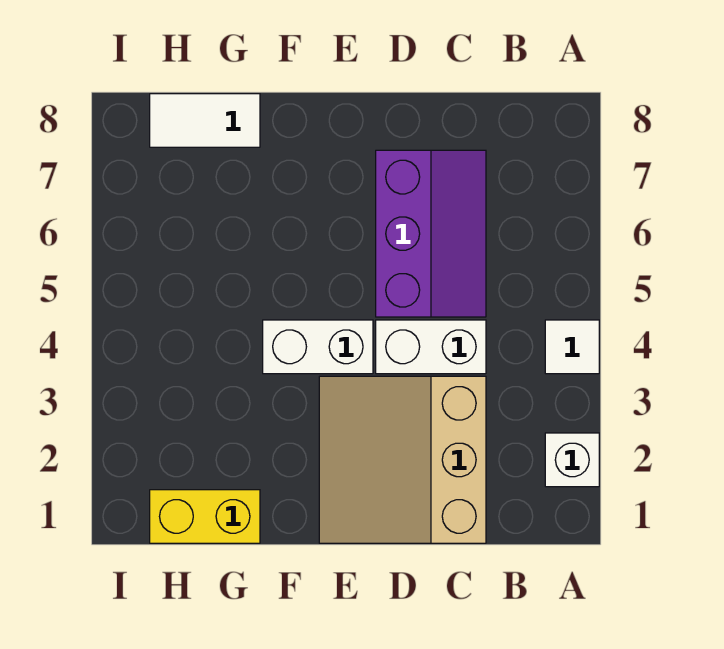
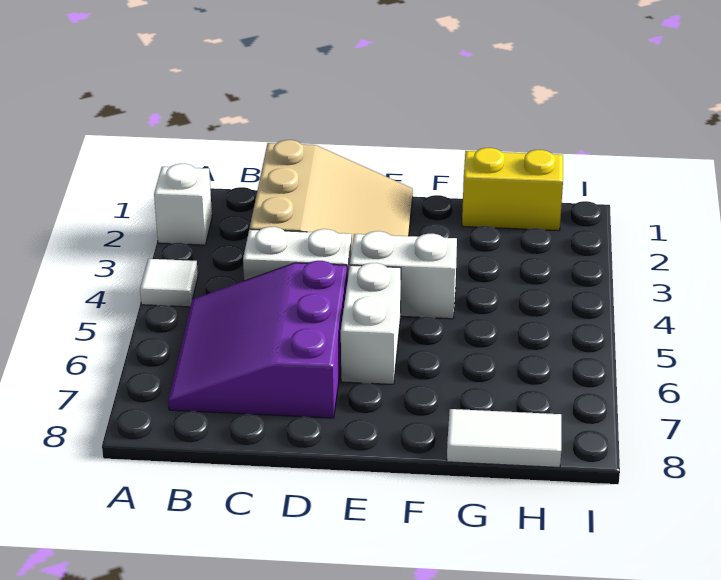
purple slope C5:D7 level 1 top D -> purple slope B5:D7 level 1 top D
none -> white brick E5:E6 level 1

